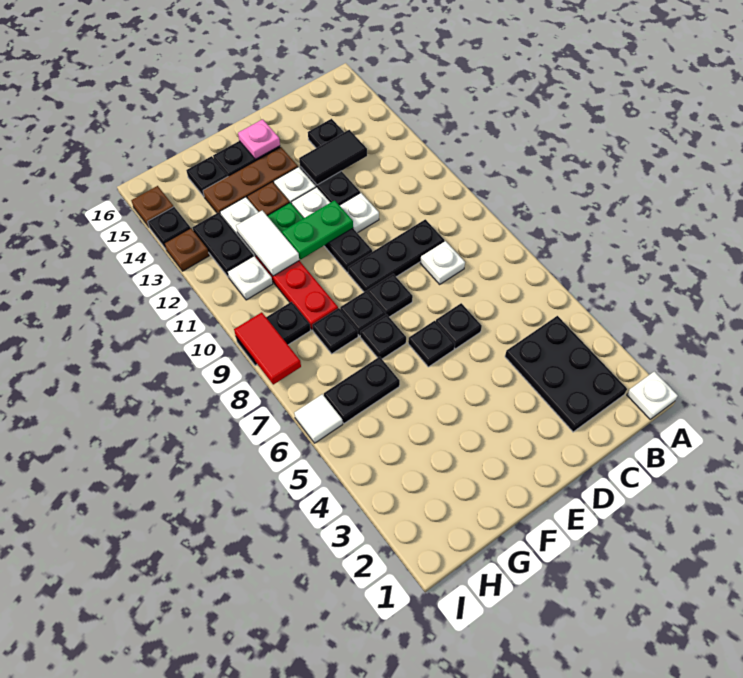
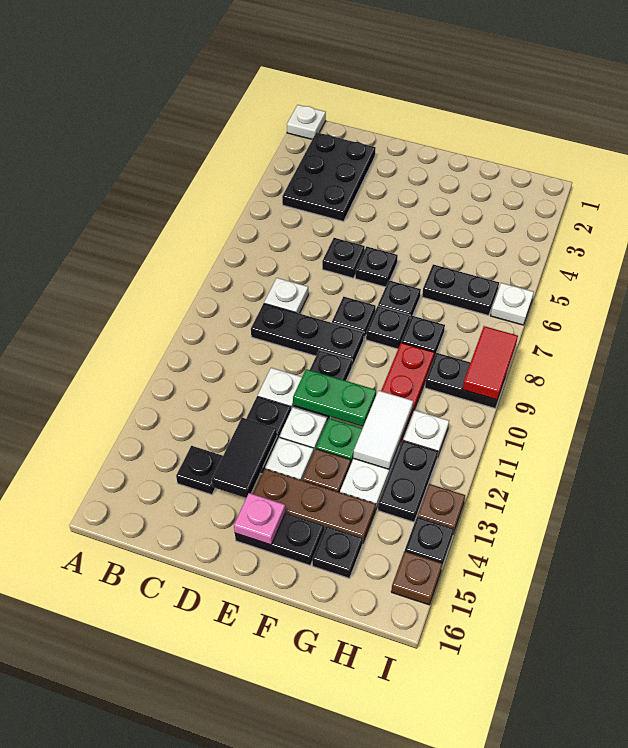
black tile C13:D13 level 2 -> black tile D13:D14 level 2
white tile I6 level 1 -> white plate I6 level 1

